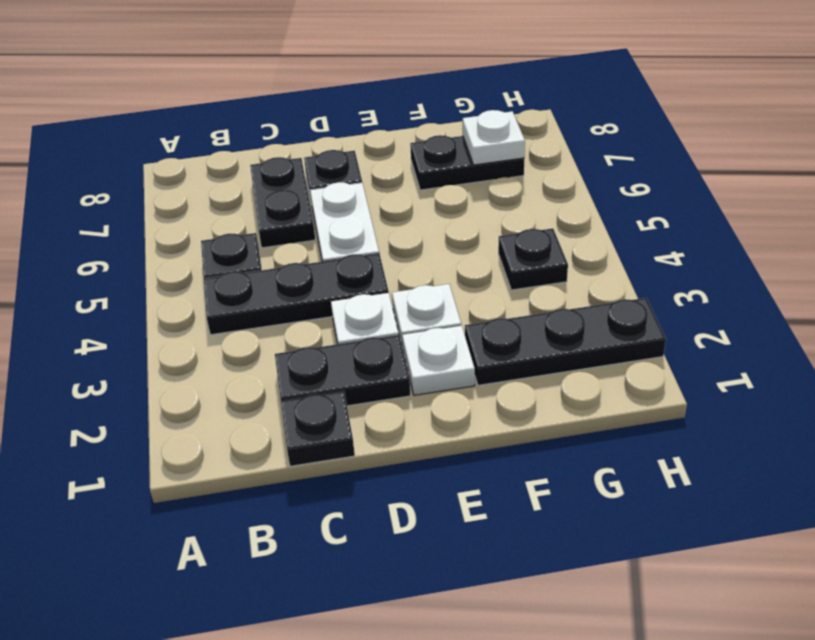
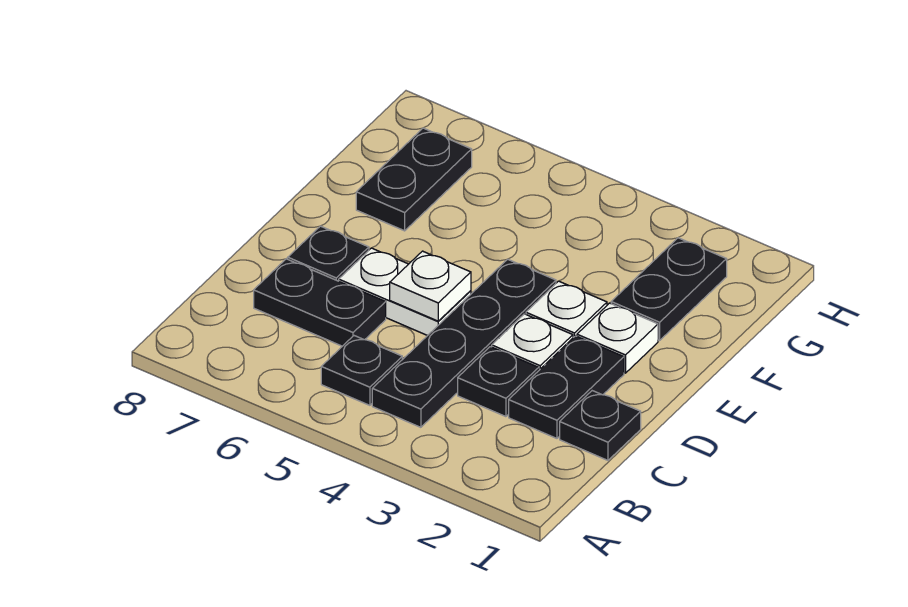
black plate B4:D4 level 1 -> black plate B4:E4 level 1
black plate F2:H2 level 1 -> black plate F2:G2 level 1
black plate G4 level 1 -> black plate C3 level 1
white plate G7 level 2 -> white plate D5 level 2

